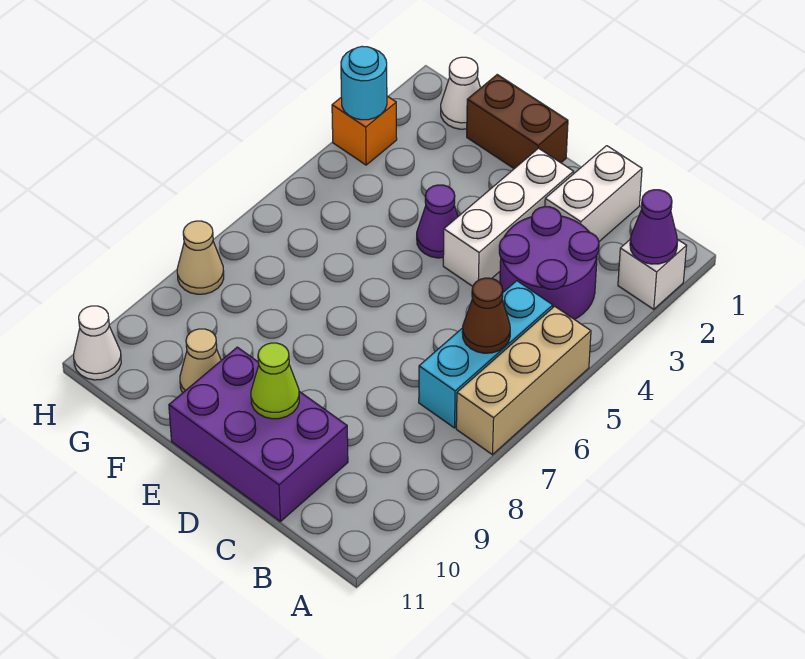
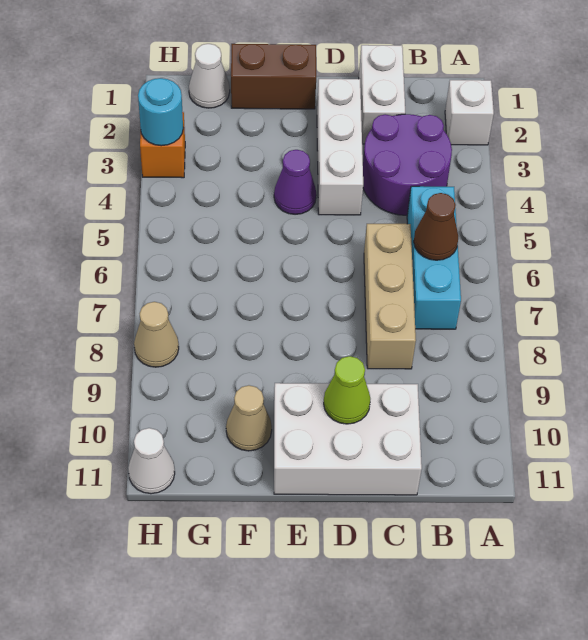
purple cone A2 level 2 -> none
tan brick A5:A7 level 1 -> tan brick C6:C8 level 1
purple brick C10:E11 level 1 -> white brick C10:E11 level 1

